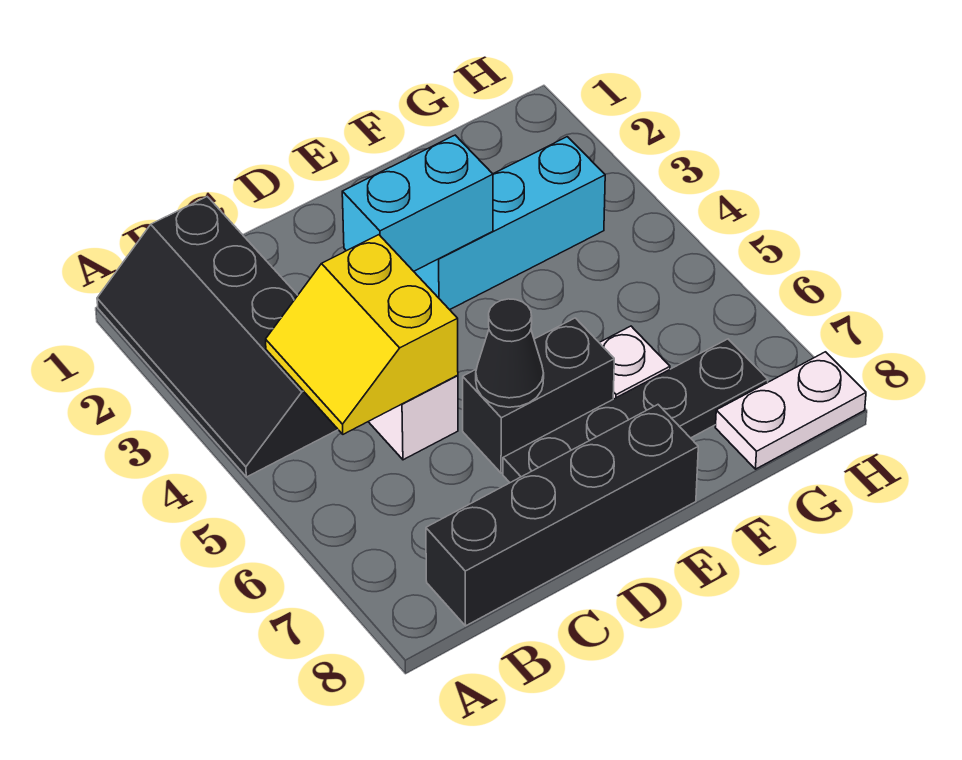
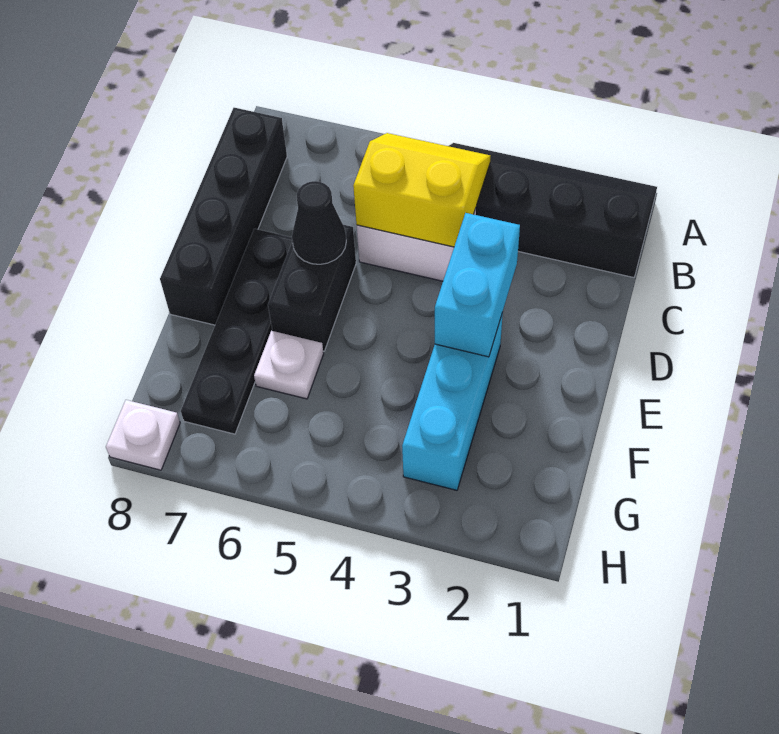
white plate G8:H8 level 1 -> white plate H8 level 1

